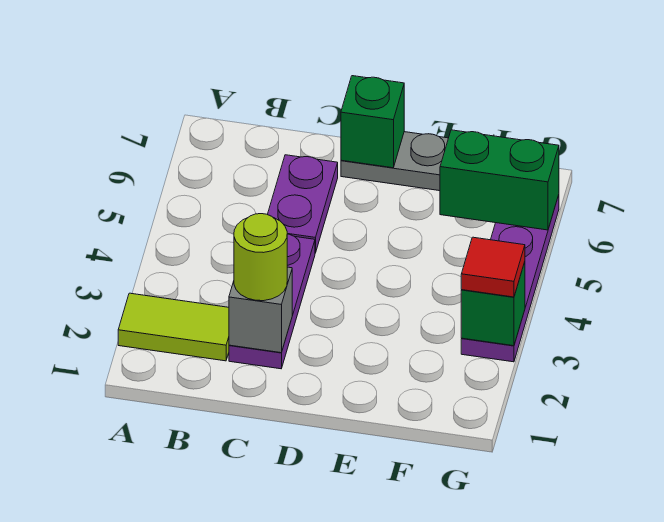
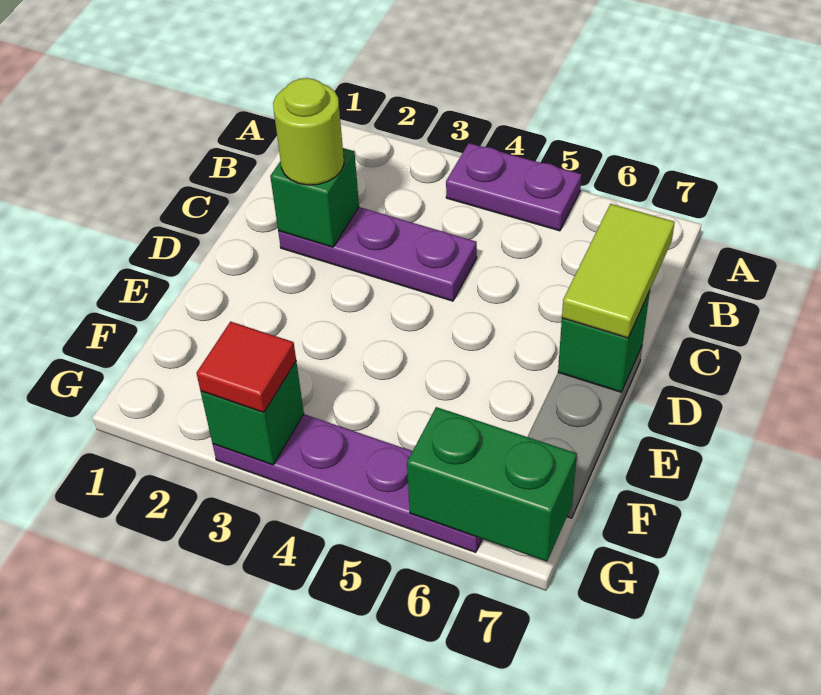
lime tile A2:B2 level 1 -> lime tile C7:D7 level 3
grey brick C2 level 2 -> green brick C2 level 2
purple plate C5:C6 level 1 -> purple plate A4:A5 level 1
green brick F6:G6 level 2 -> green brick G6:G7 level 2

